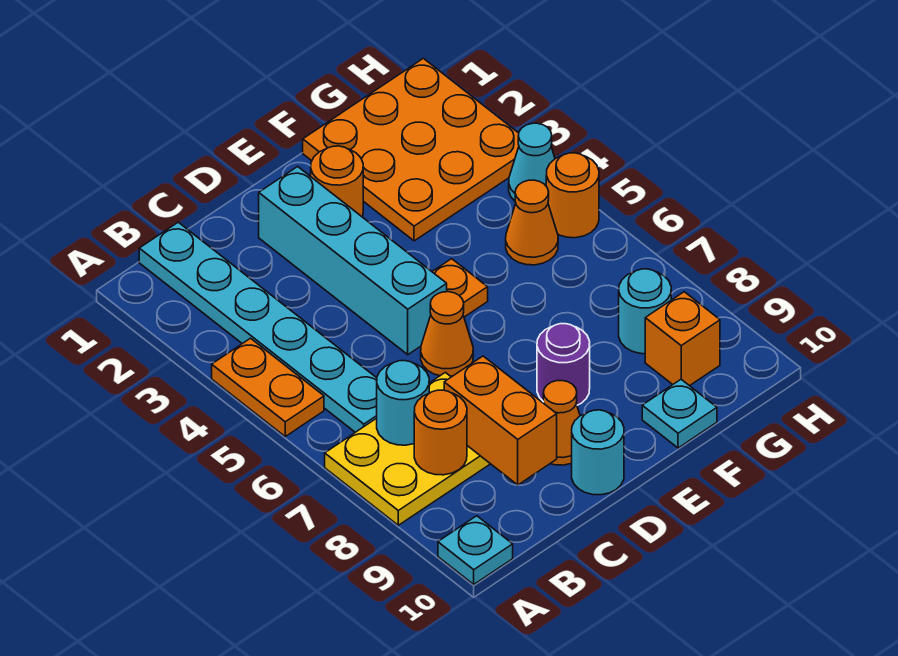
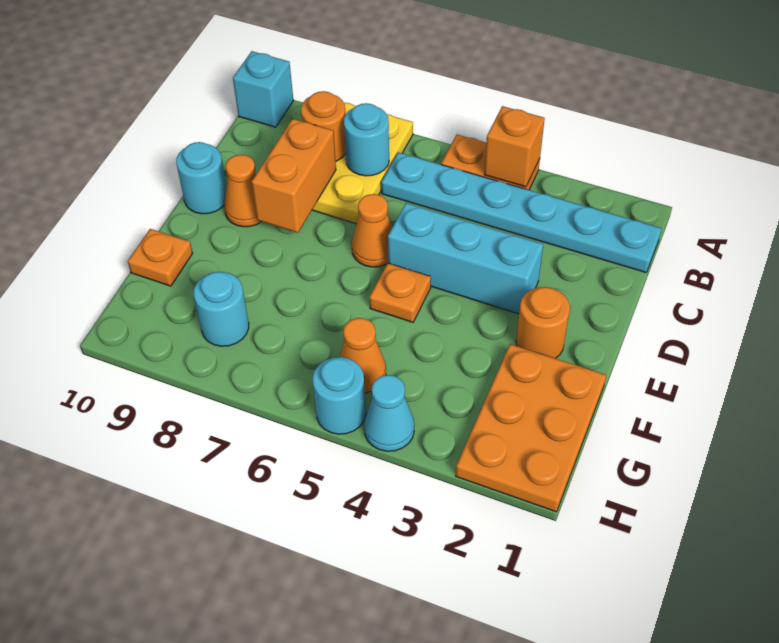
cyan plate A10 level 1 -> cyan brick A10 level 1
orange brick C8:C9 level 2 -> orange brick C8:D8 level 2
cyan brick D2:D5 level 1 -> cyan brick D3:D5 level 1
purple round brick E8 level 1 -> none
orange plate F1:H3 level 1 -> orange plate F1:H2 level 1
cyan plate F10 level 1 -> orange plate F10 level 1
orange brick G9 level 1 -> orange brick A4 level 2
orange round brick H5 level 1 -> cyan round brick H5 level 1

